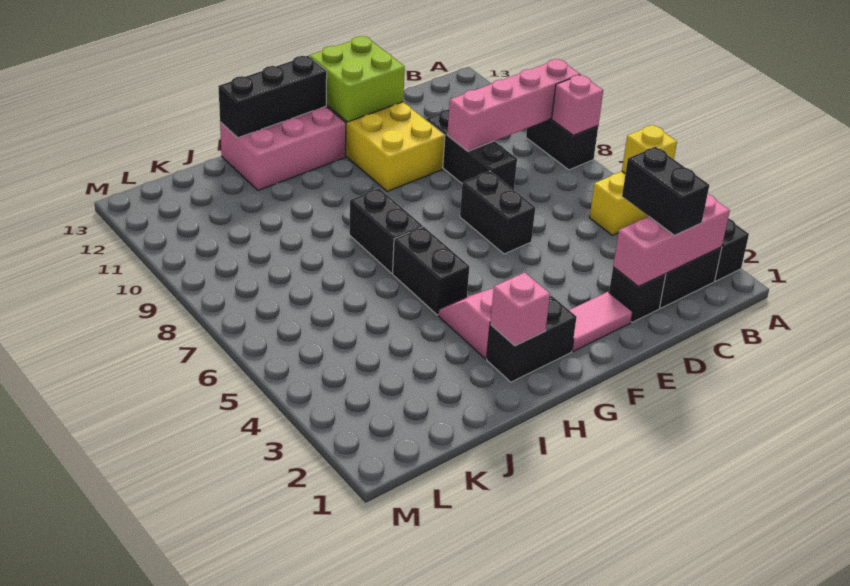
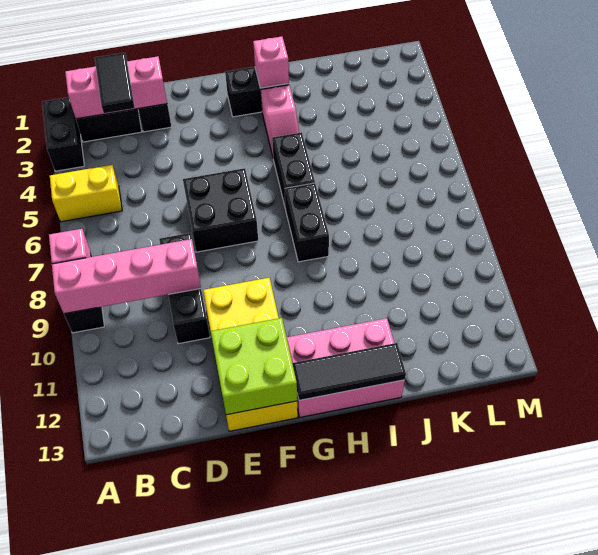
yellow brick A5 level 2 -> none
black brick C2:C3 level 3 -> black tile C2:C3 level 3
pink tile E2:F2 level 1 -> none
black brick E6:E7 level 1 -> black brick E6:F7 level 1
black brick G13:I13 level 2 -> black tile G13:I13 level 2

